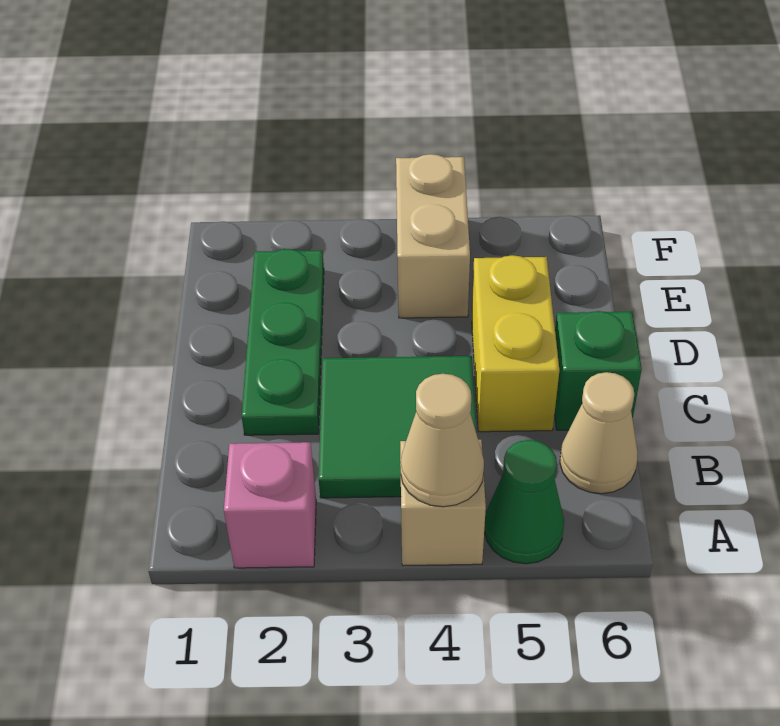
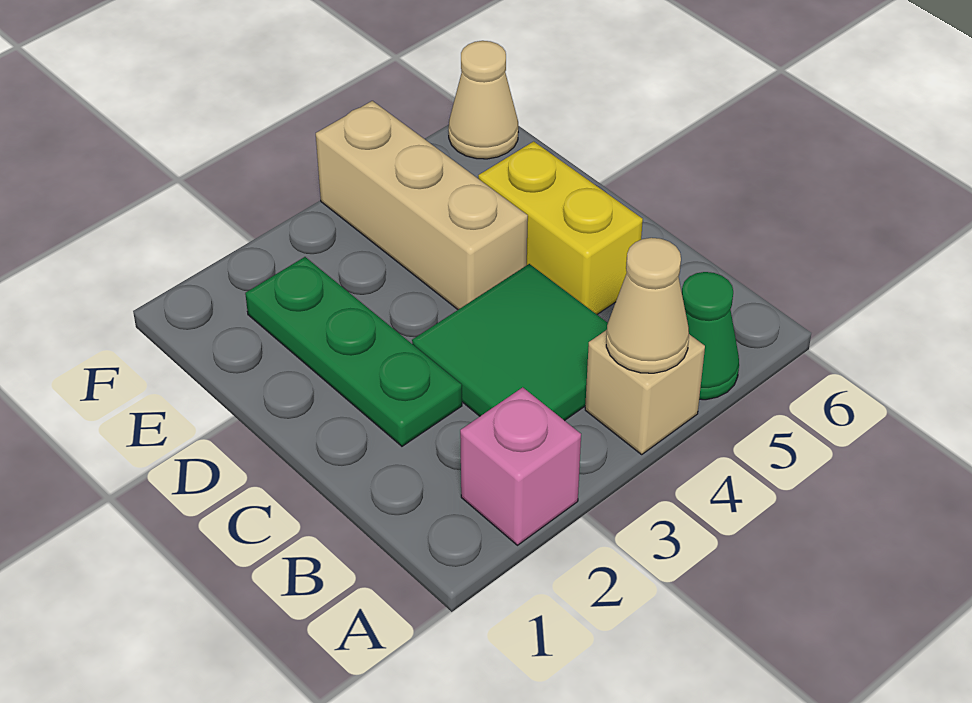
tan cone B6 level 1 -> tan cone F6 level 1
green brick C6 level 1 -> none
tan brick E4:F4 level 1 -> tan brick D4:F4 level 1

